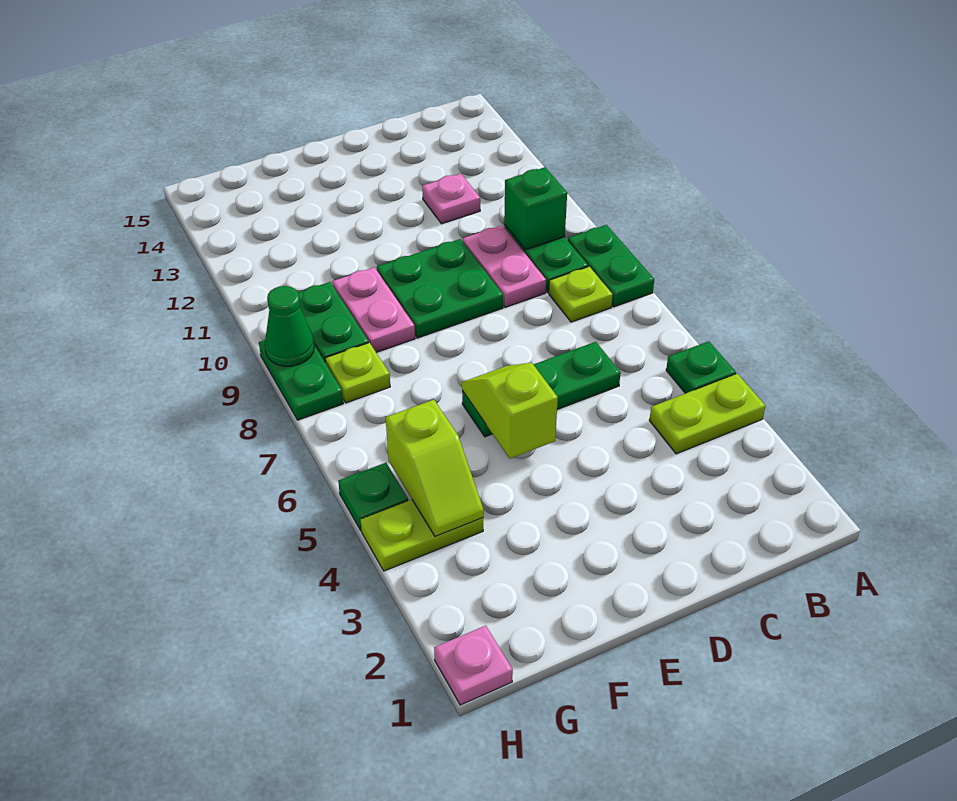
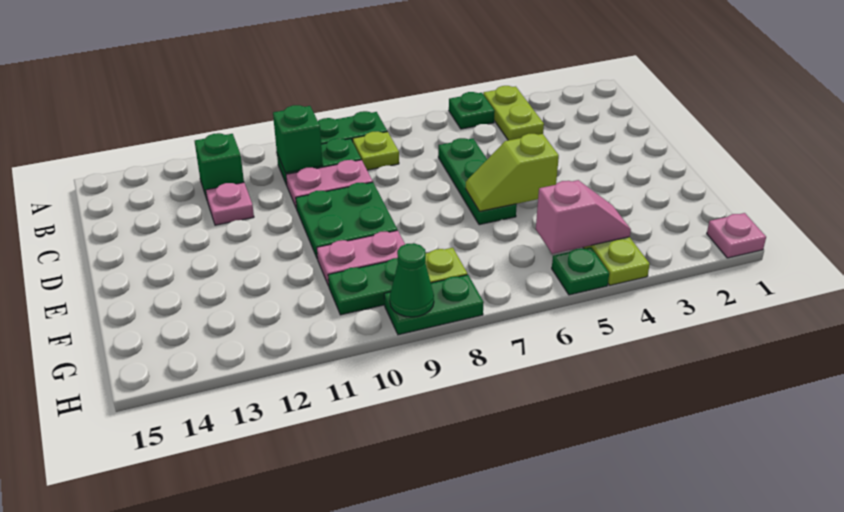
none -> green brick B12 level 1
lime slope G4:G5 level 2 top 5 -> pink slope G4:G5 level 2 top 5

